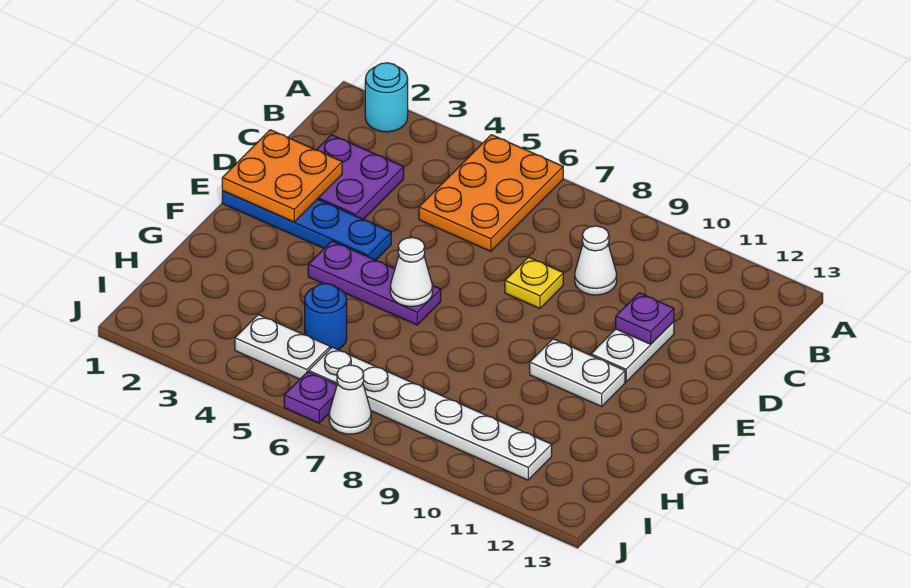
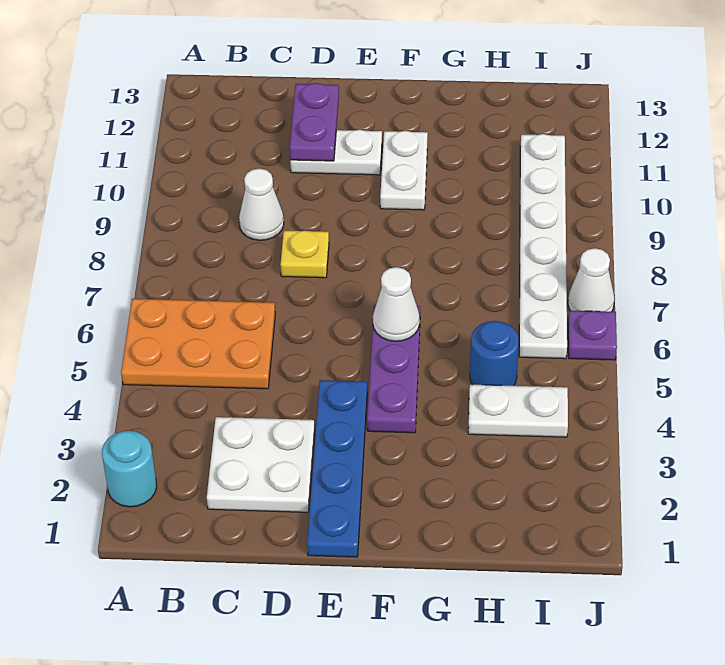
purple plate C2:D3 level 1 -> white plate C2:D3 level 1
orange plate D1:E2 level 2 -> none
purple plate D11 level 2 -> purple plate D11:D12 level 2
white plate I4:I5 level 1 -> white plate H4:I4 level 1

